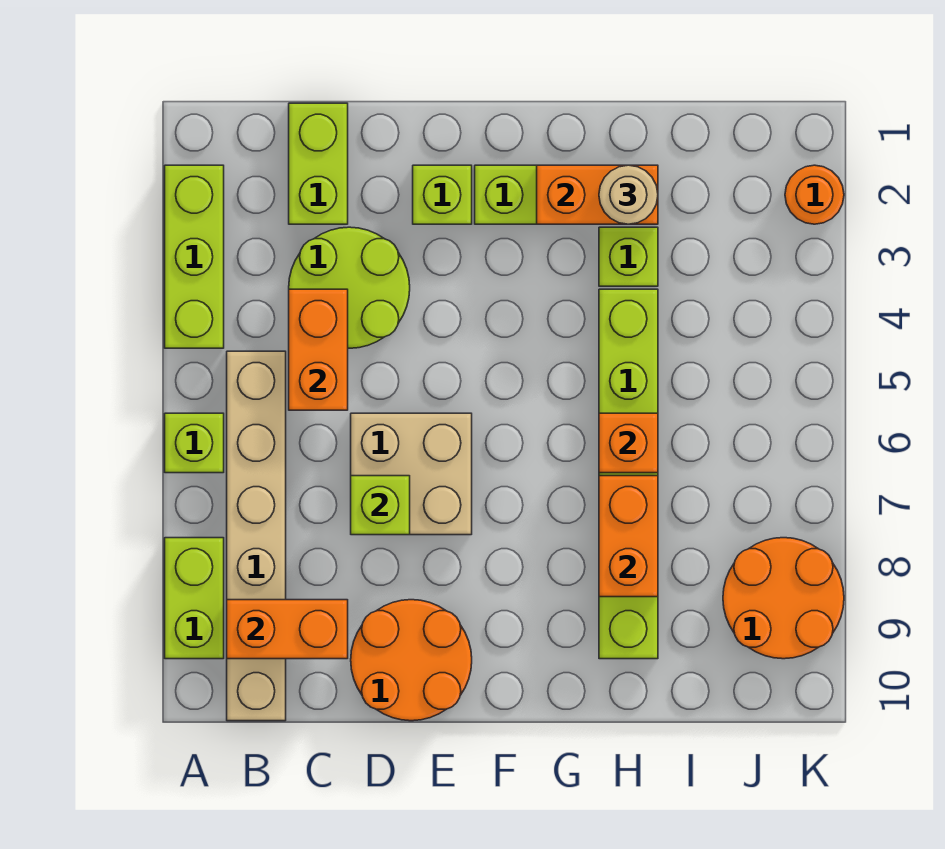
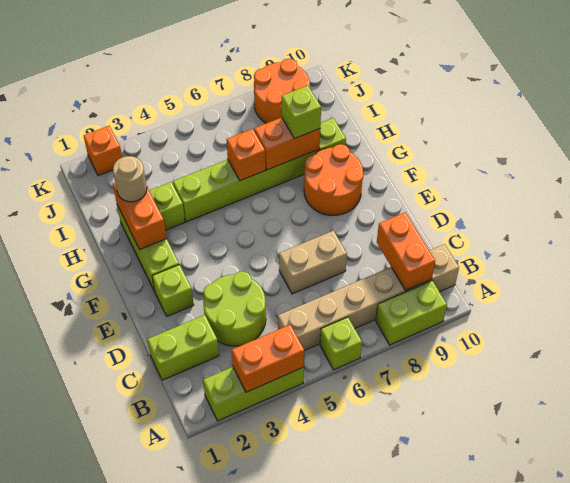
orange brick C4:C5 level 2 -> orange brick A3:A4 level 2
tan brick D6:E7 level 1 -> tan brick D6:D7 level 1
lime brick D7 level 2 -> lime brick H8 level 3
orange round brick D9:E10 level 1 -> orange round brick F8:G9 level 1
orange round brick K2 level 1 -> orange brick K2 level 1

